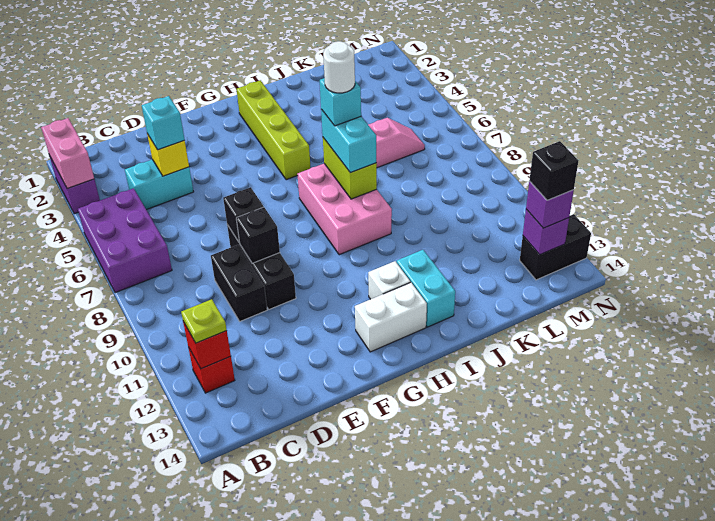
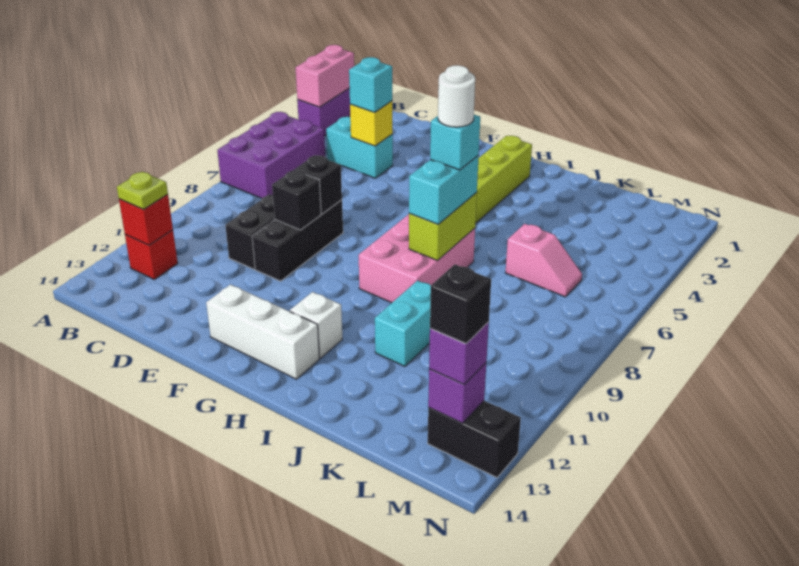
white brick G13:H13 level 1 -> white brick F13:H13 level 1
cyan brick I12:I13 level 1 -> cyan brick J10:J11 level 1

